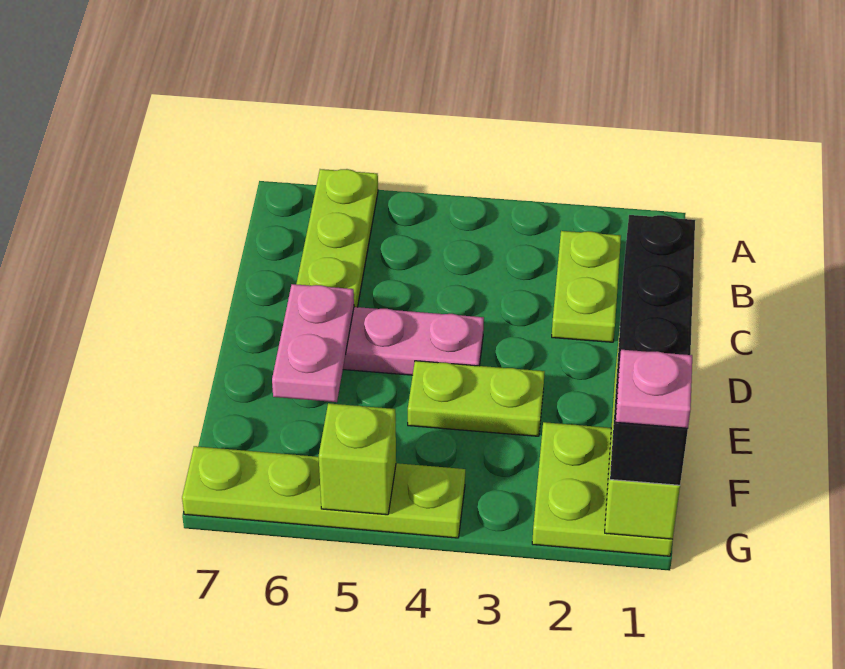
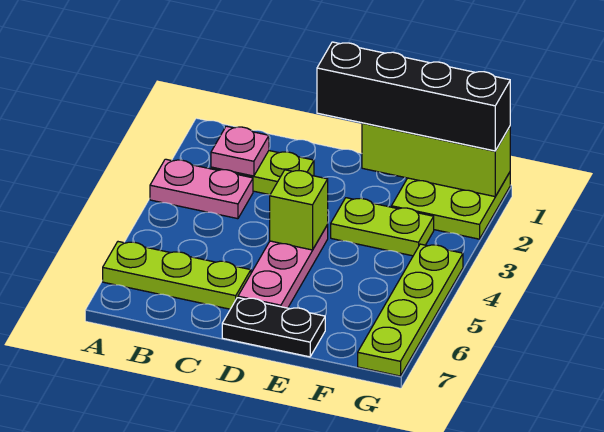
pink plate D6:E6 level 2 -> pink plate A3:B3 level 1
none -> black plate D7:E7 level 1
lime plate E3:E4 level 1 -> lime plate E3:F3 level 1
pink plate G1 level 4 -> pink plate B2 level 2
lime brick G5 level 2 -> lime brick D4 level 2

